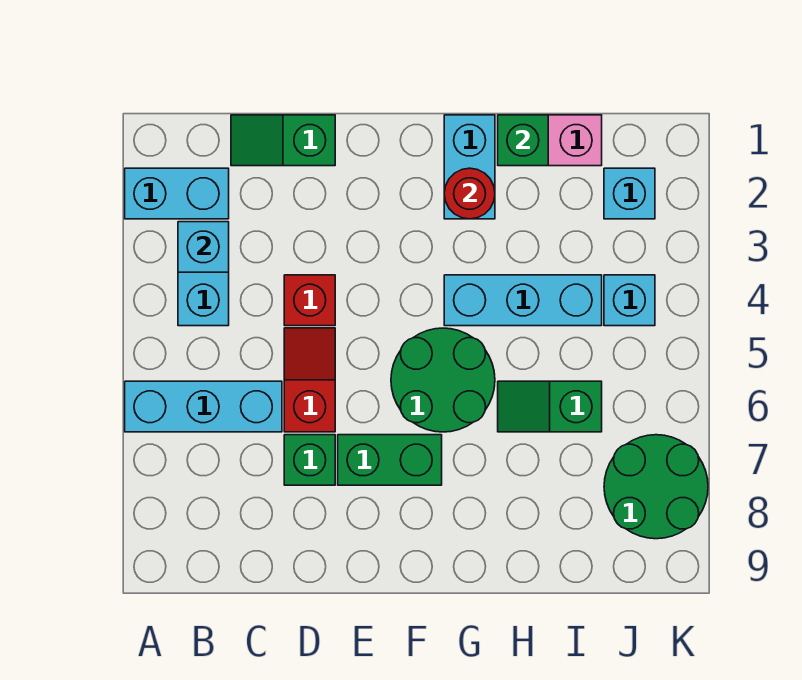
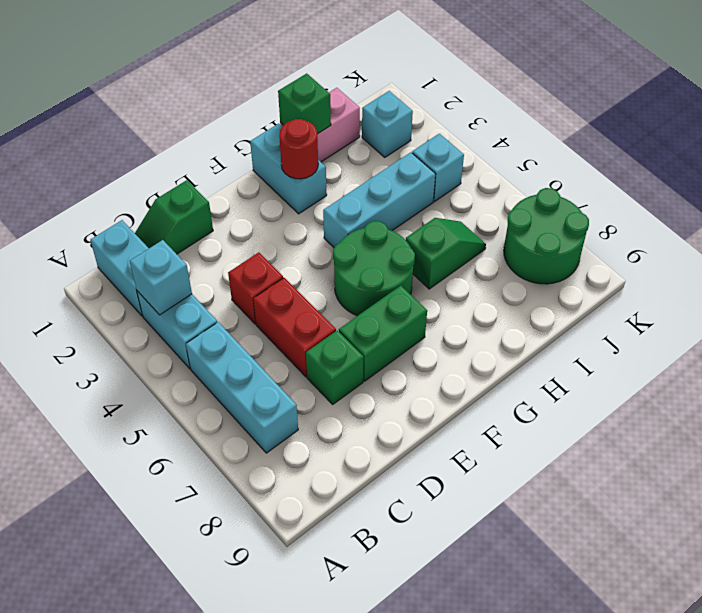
cyan brick A2:B2 level 1 -> cyan brick B1:B2 level 1
cyan brick A6:C6 level 1 -> cyan brick B5:B7 level 1
red slope D5:D6 level 1 top 6 -> red brick D5:D6 level 1
green slope H6:I6 level 1 top I -> green slope H6:I6 level 1 top H

